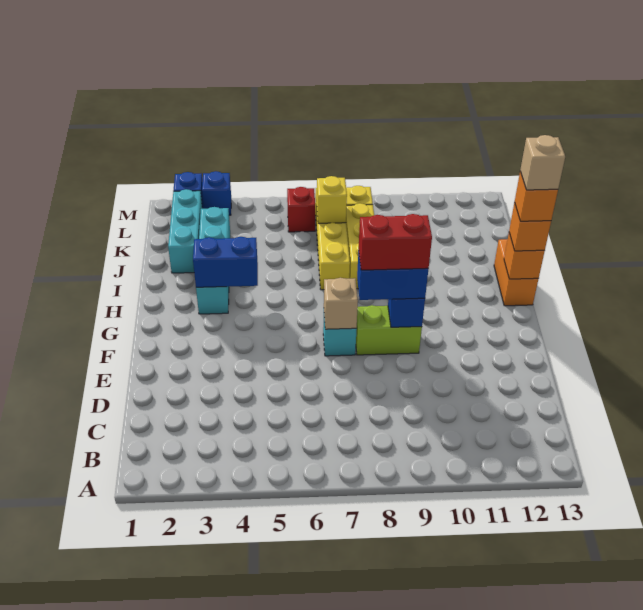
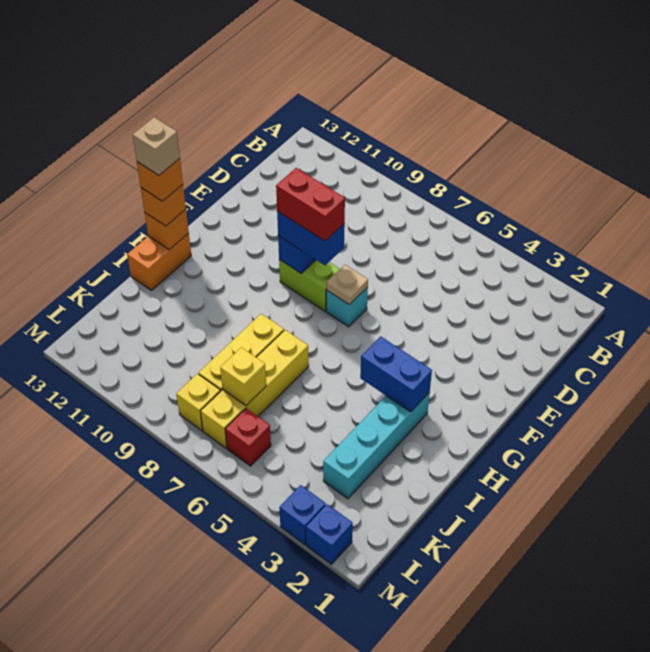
tan brick F7 level 2 -> tan plate F7 level 2
cyan brick J2:L2 level 1 -> none

